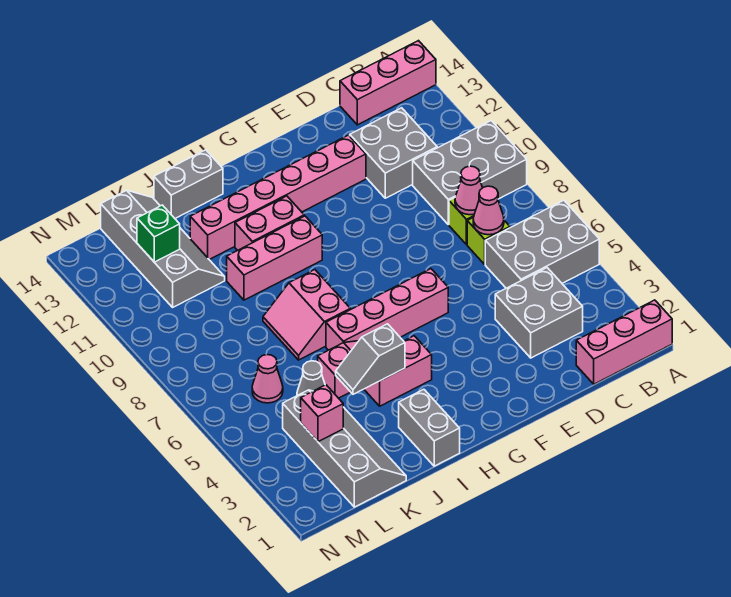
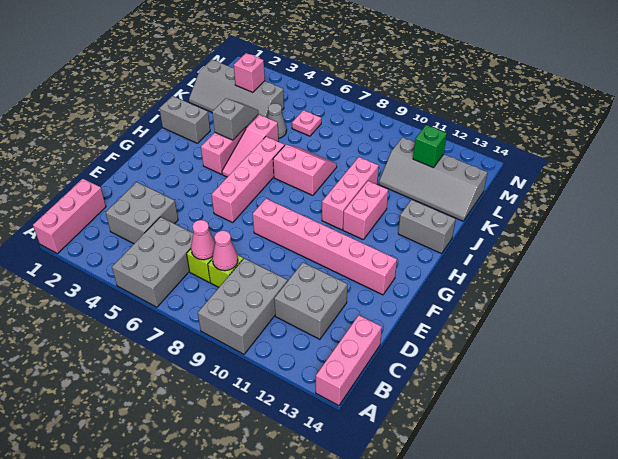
pink brick E12:J12 level 1 -> pink brick F8:F13 level 1
grey brick I14:J14 level 1 -> grey brick I13:I14 level 1
pink cone L6 level 1 -> pink plate L6 level 1

